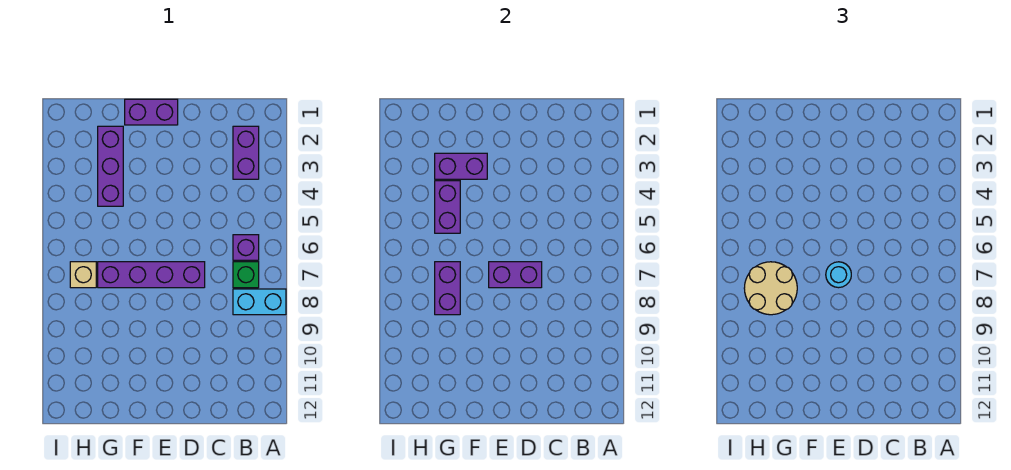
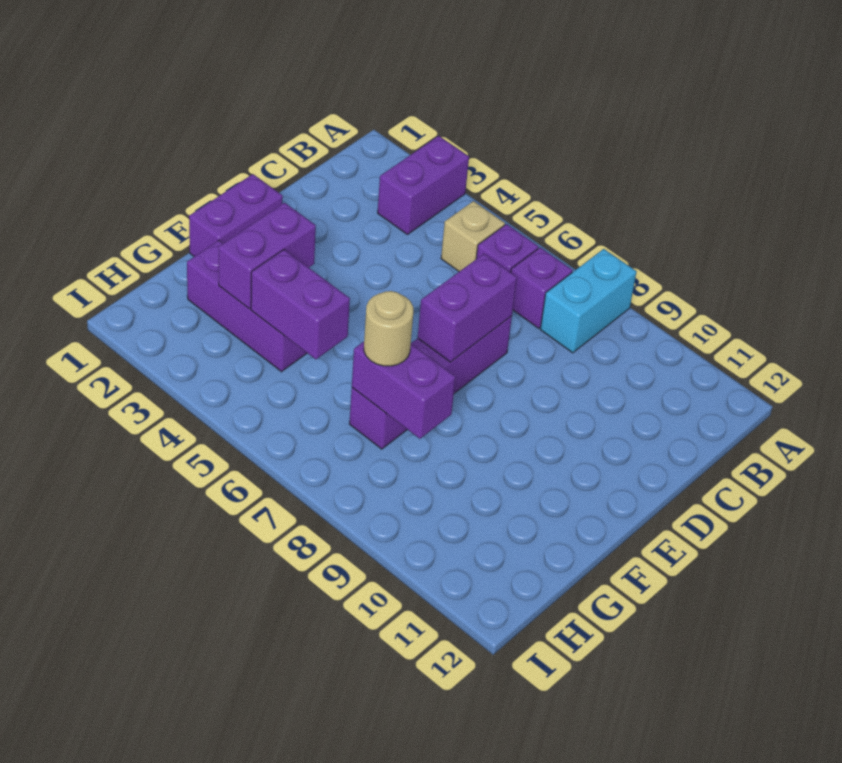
purple brick B2:B3 level 1 -> purple brick A3:B3 level 1
green brick B7 level 1 -> purple brick B7 level 1
cyan round brick E7 level 3 -> none
tan round brick G7:H8 level 3 -> tan round brick G7 level 3
tan brick H7 level 1 -> tan brick B5 level 1

